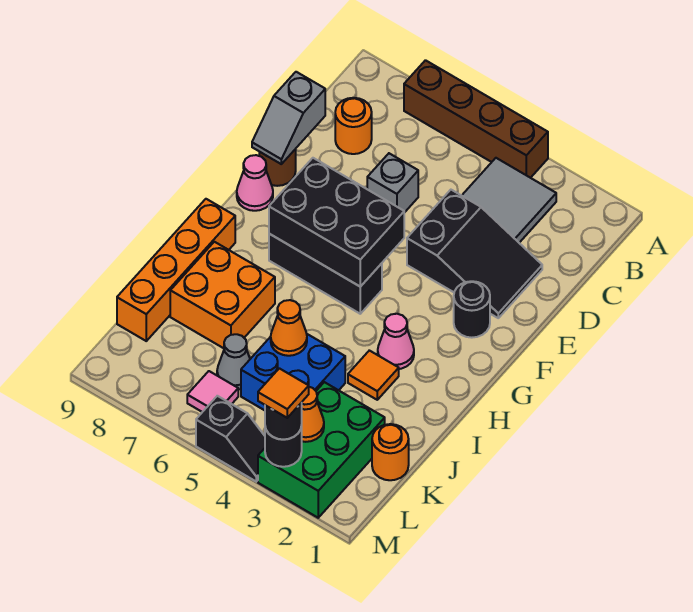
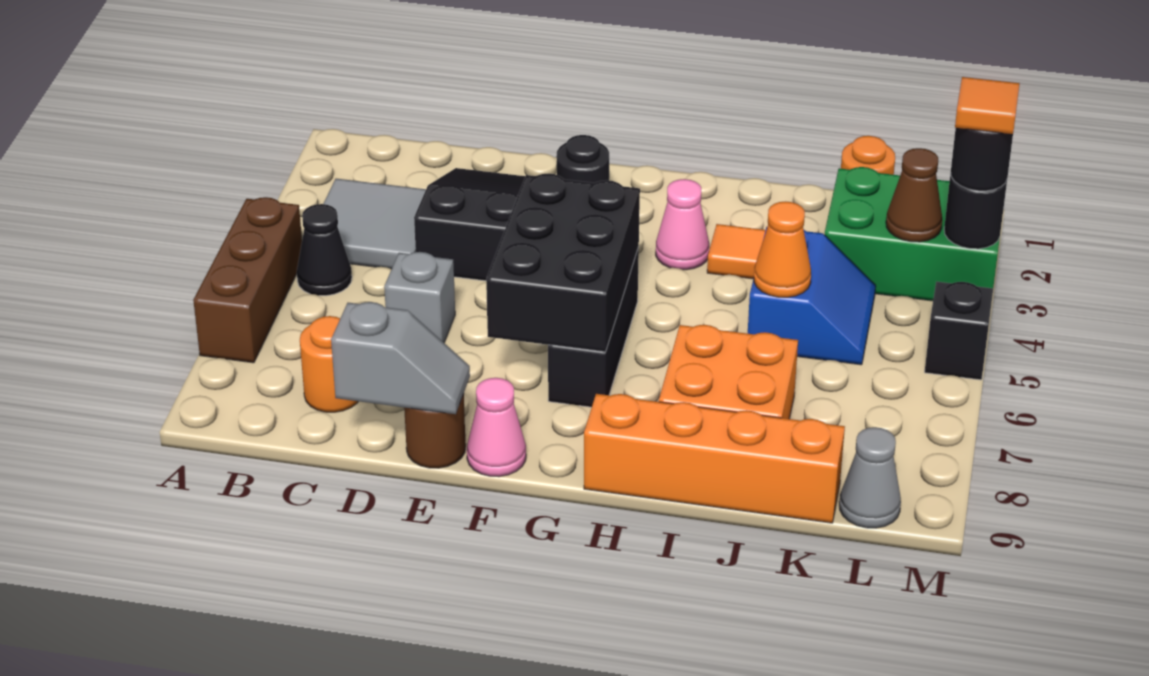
brown brick A4:A7 level 1 -> brown brick A5:A7 level 1
none -> black cone B5 level 1
blue brick J4:K5 level 1 -> blue slope J4:K5 level 1 top J
grey cone K6 level 1 -> grey cone L9 level 1
orange cone L3 level 2 -> brown cone L3 level 2
pink tile L6 level 1 -> none

